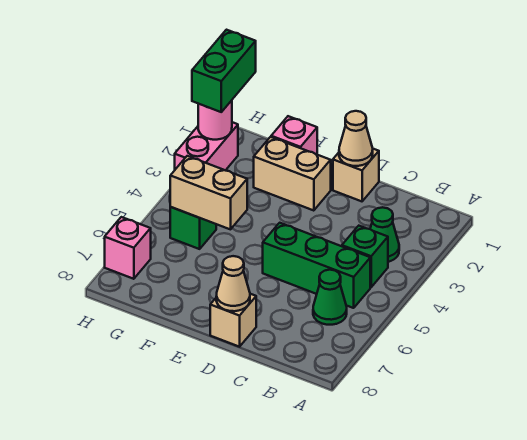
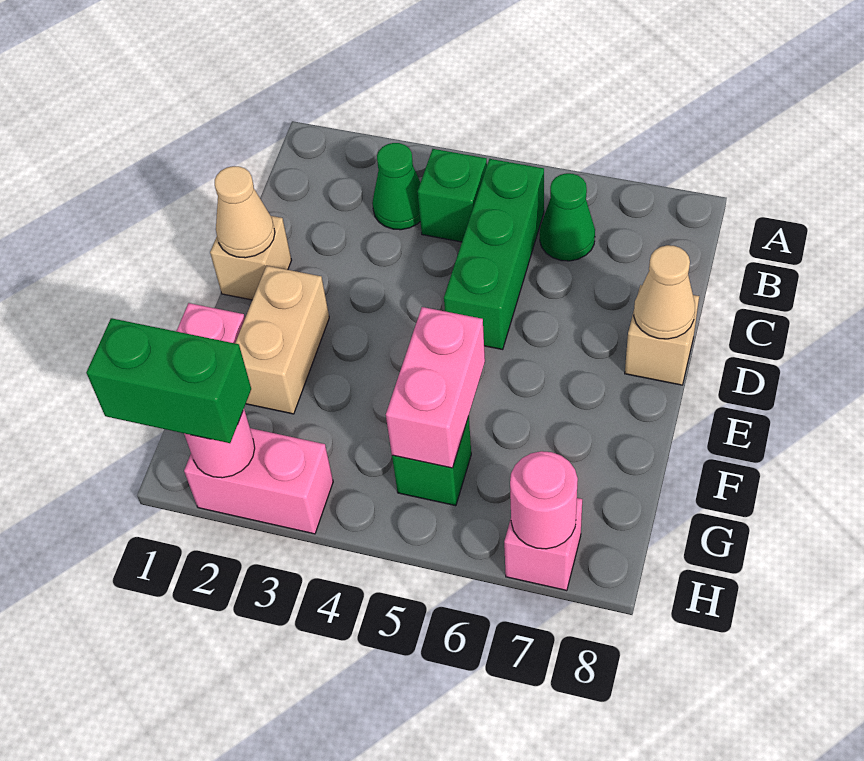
tan brick F5:G5 level 2 -> pink brick F5:G5 level 2
none -> pink round brick H7 level 2

